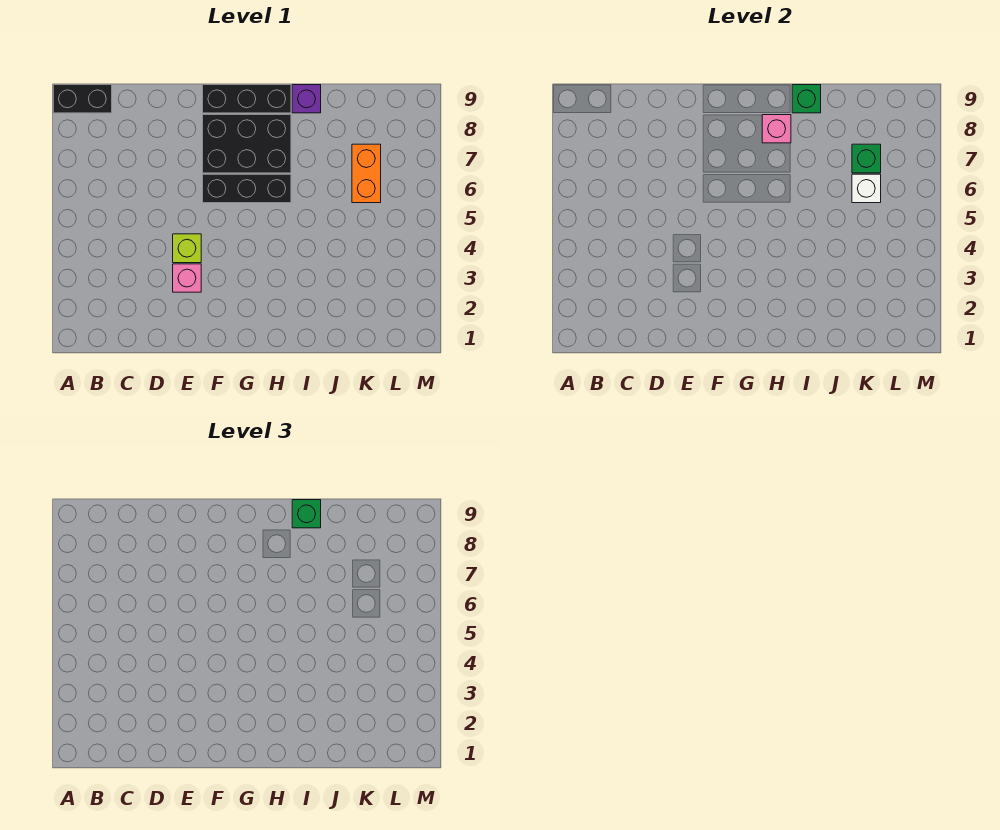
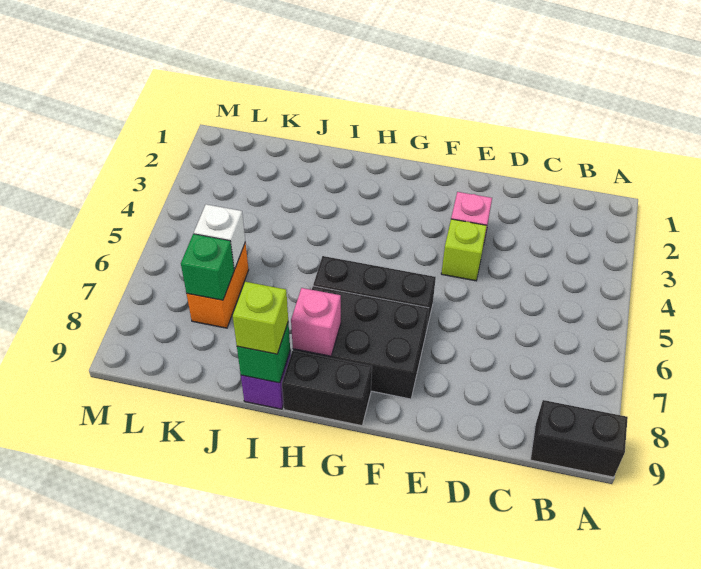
black brick F9:H9 level 1 -> black brick G9:H9 level 1
green brick I9 level 3 -> lime brick I9 level 3

